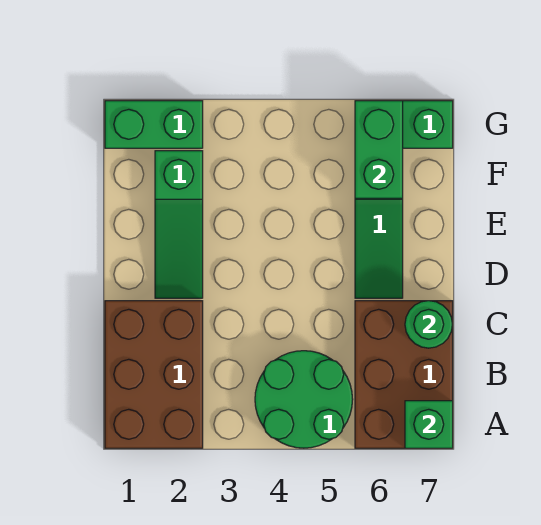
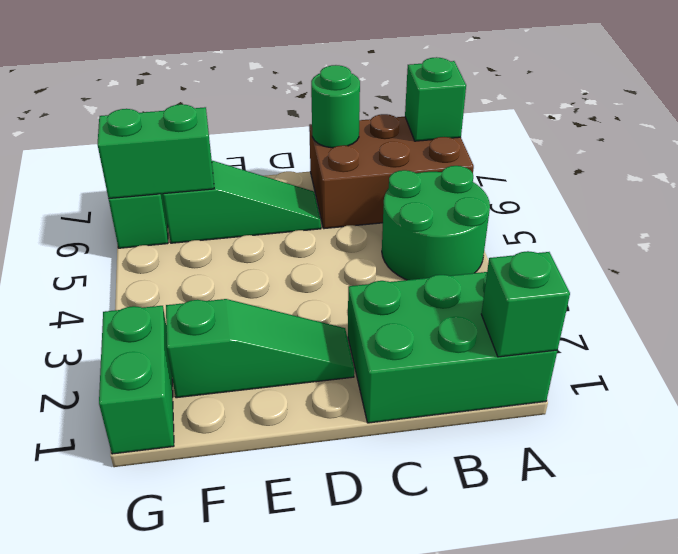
brown brick A1:C2 level 1 -> green brick A1:C2 level 1
none -> green brick A1 level 2

